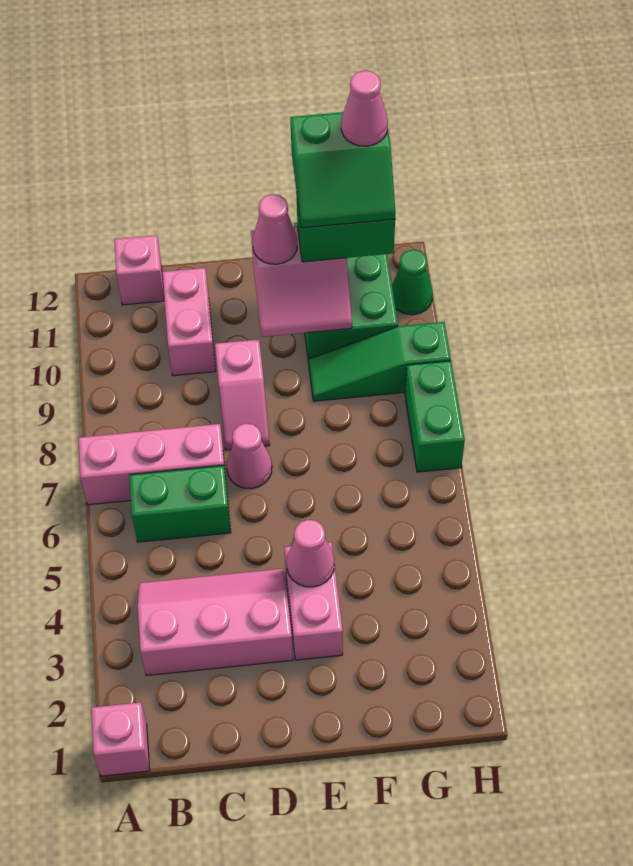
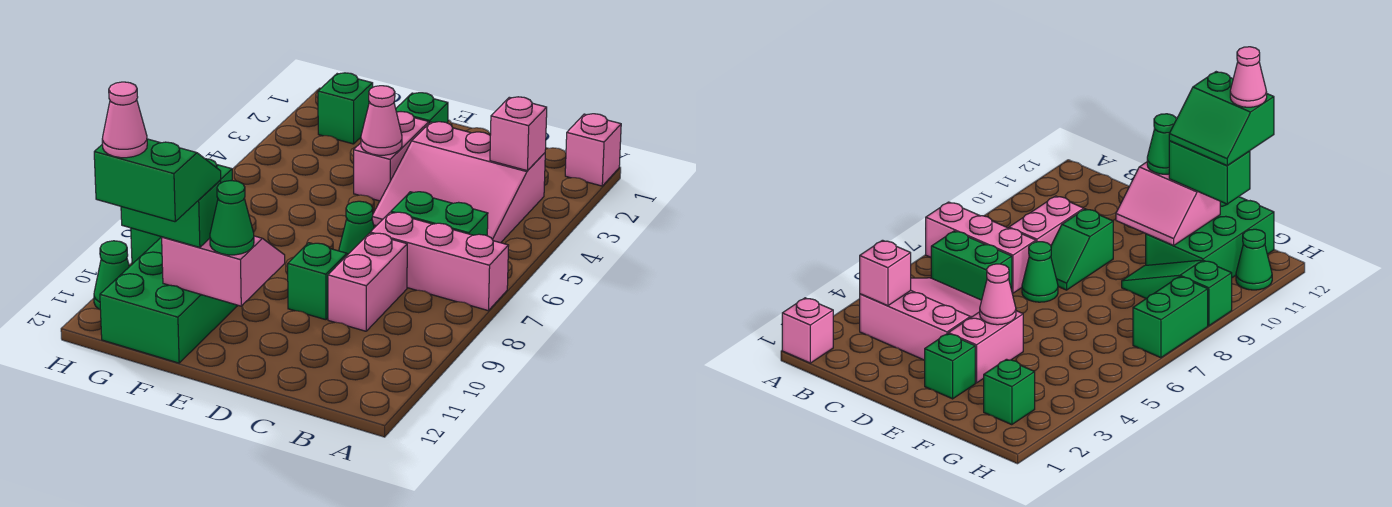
pink slope B3:D4 level 1 top 3 -> pink slope B3:D5 level 1 top 3
pink brick B12 level 1 -> pink brick B3 level 2
pink brick C10:C11 level 1 -> pink brick C8:C9 level 1
pink cone D7 level 1 -> green cone D7 level 1
pink slope D8:D9 level 1 top 9 -> green slope D8:D9 level 1 top 9
none -> green brick E2 level 1
pink cone E11 level 3 -> green cone E11 level 3
none -> green brick G2 level 1

